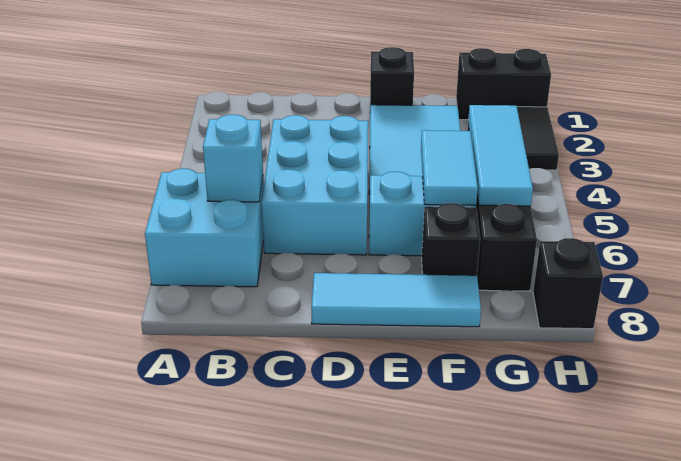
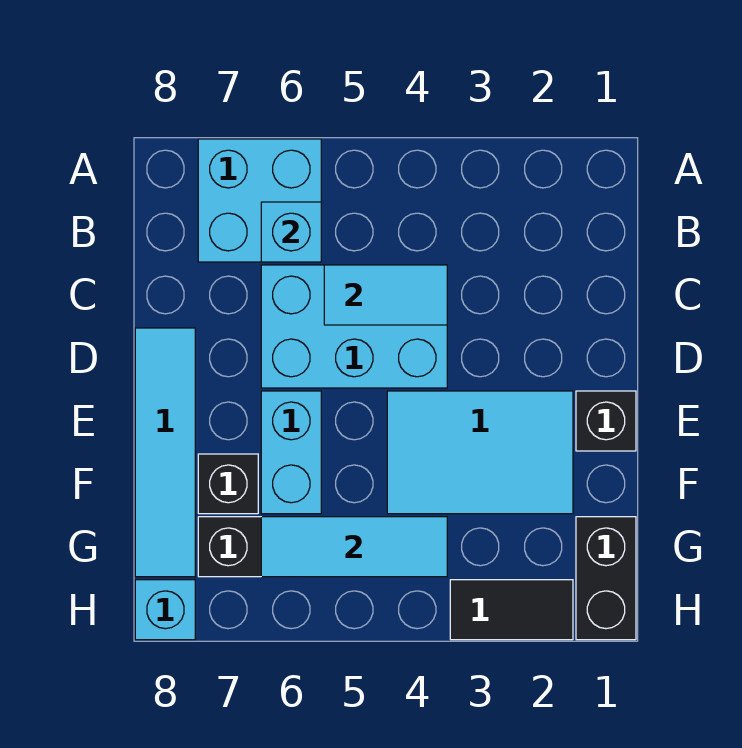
cyan tile D8:F8 level 1 -> cyan tile D8:G8 level 1
cyan tile F5:F6 level 2 -> cyan tile C4:C5 level 2
black brick H8 level 1 -> cyan brick H8 level 1

